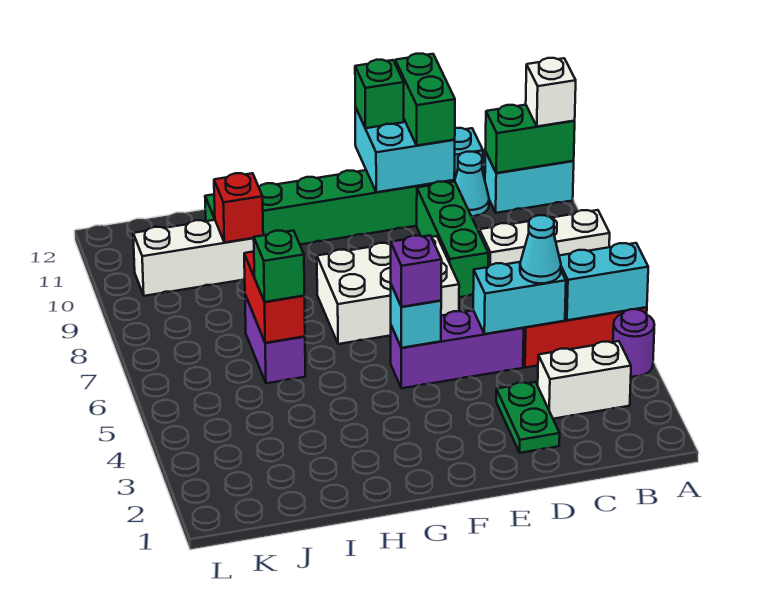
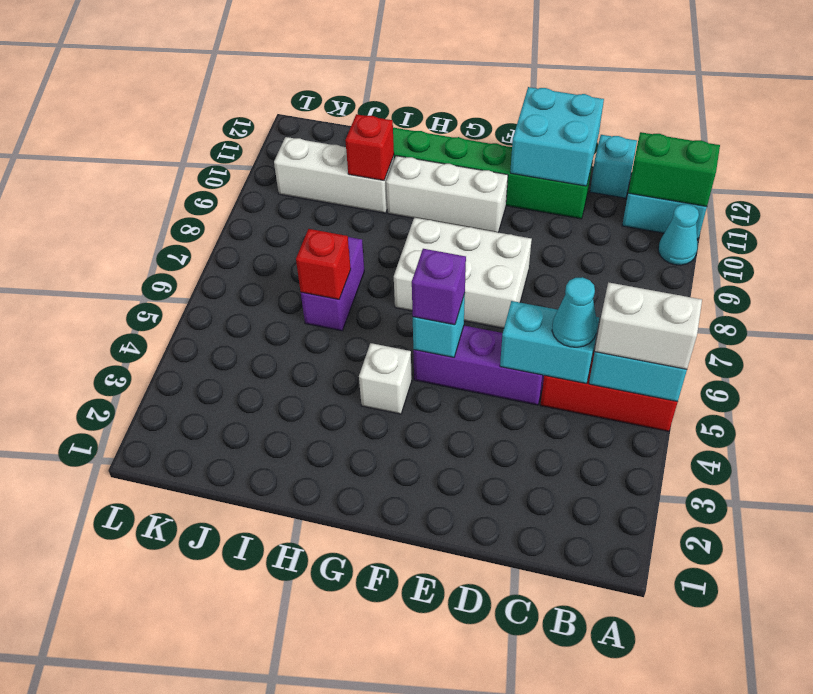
purple round brick A4 level 1 -> none
white brick A8:C8 level 1 -> white brick F10:H10 level 1
white brick A11 level 3 -> white brick G4 level 1
white brick B3:C3 level 1 -> white brick A5:B5 level 3
cyan cone C11 level 1 -> cyan cone A10 level 1
green plate D2:D3 level 1 -> none
green brick D8:D10 level 1 -> none
green brick D11:D12 level 3 -> none
green brick E12 level 3 -> none
red brick I6:I7 level 2 -> red brick I6 level 2
green brick I6 level 3 -> none

